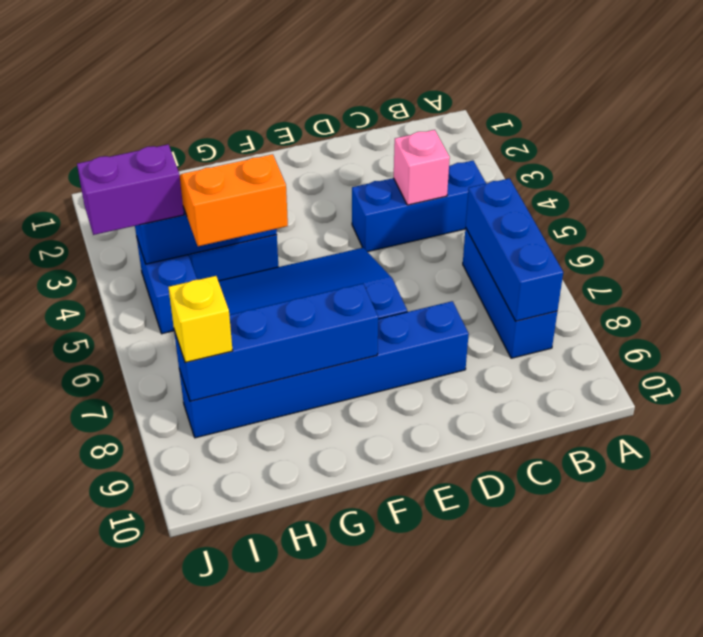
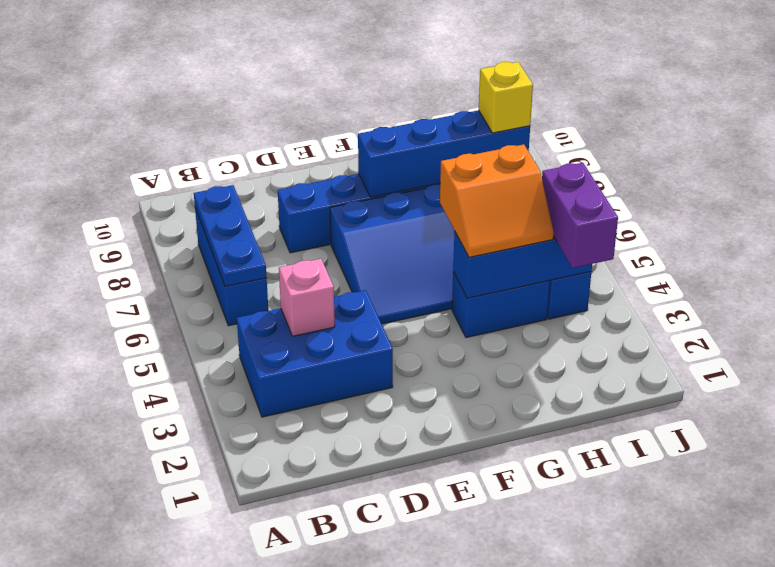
blue brick B4:D4 level 1 -> blue brick B3:D4 level 1
blue brick B6:B8 level 2 -> blue plate B6:B8 level 2
purple brick I4:J4 level 3 -> purple brick I3:I4 level 3

